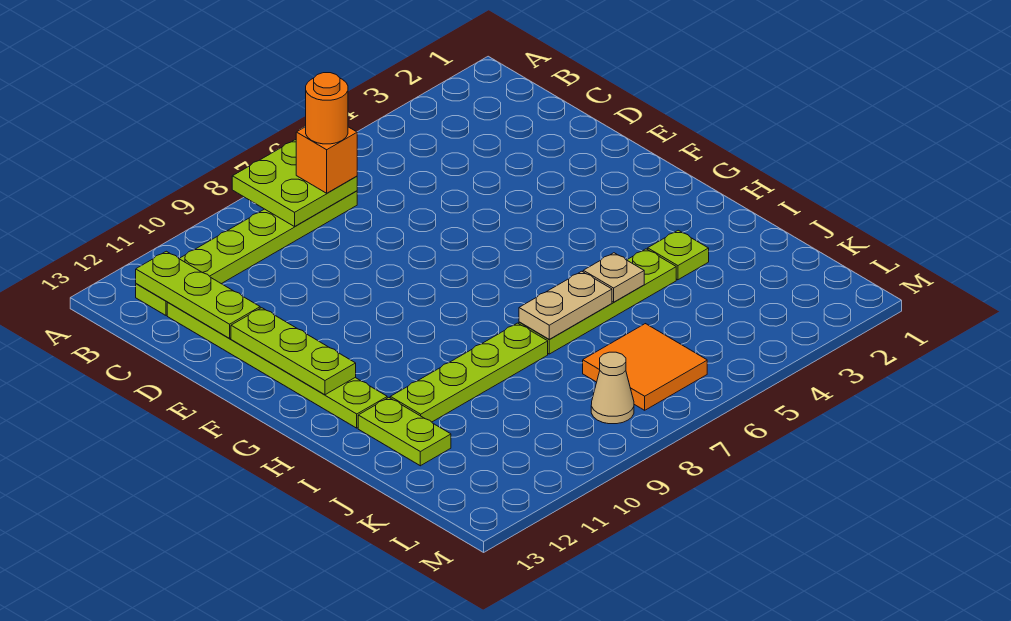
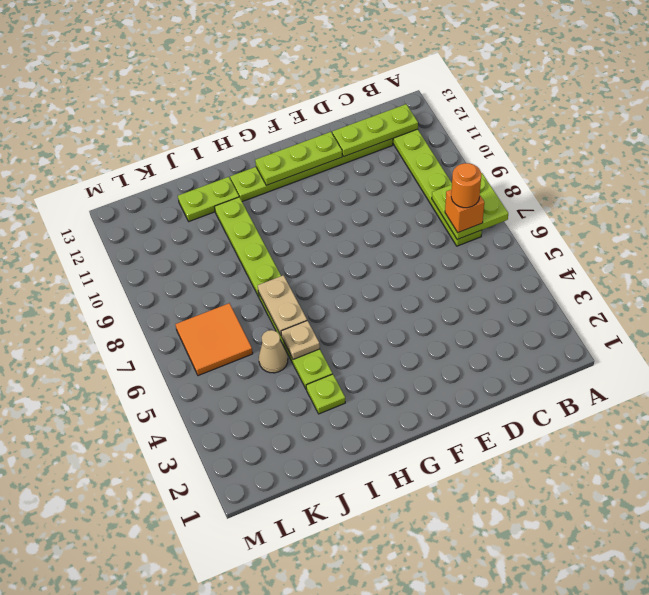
tan cone L8 level 1 -> tan cone J5 level 1

